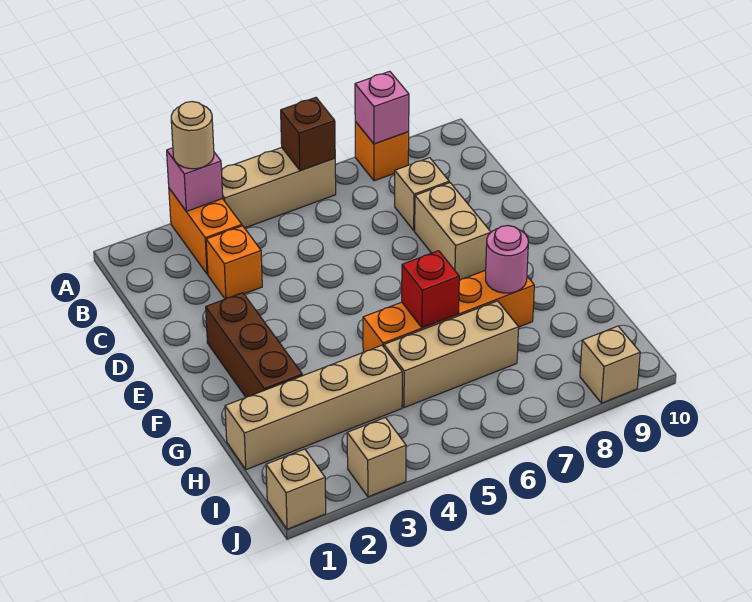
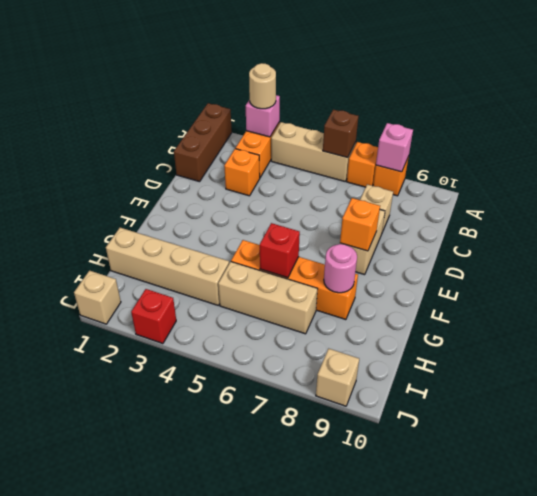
none -> orange brick A7 level 1
brown brick E2:G2 level 1 -> brown brick A1:C1 level 1
none -> orange brick E8 level 2
tan brick J3 level 1 -> red brick J3 level 1

